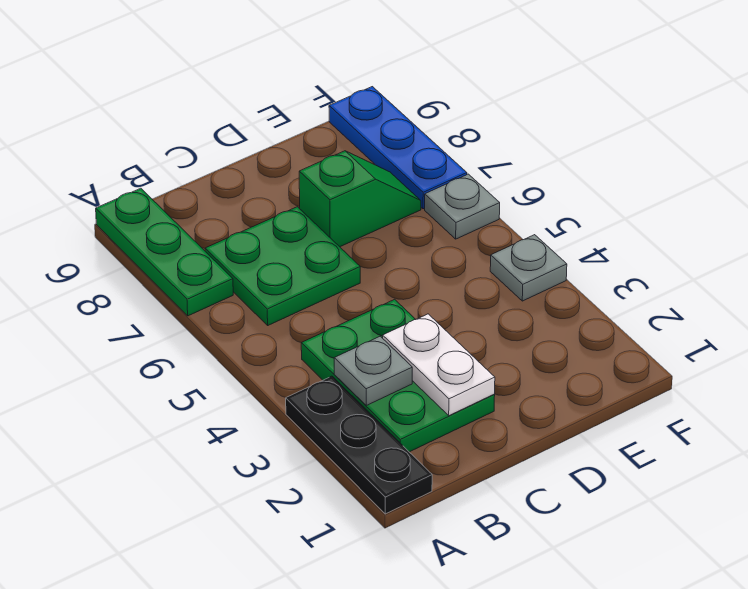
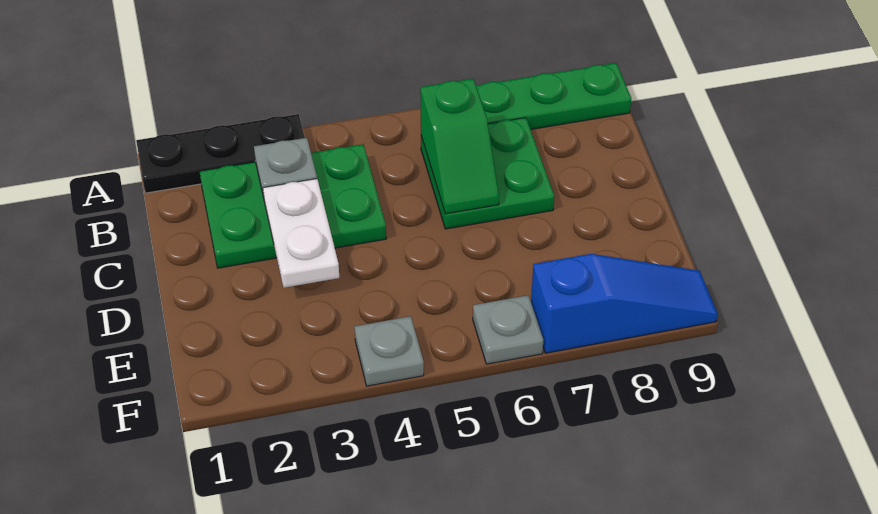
white plate C2:C3 level 2 -> white plate C3:D3 level 2
green slope D7:E7 level 1 top D -> green slope B6:C6 level 2 top B
blue plate F7:F9 level 1 -> blue slope F7:F9 level 1 top 7

